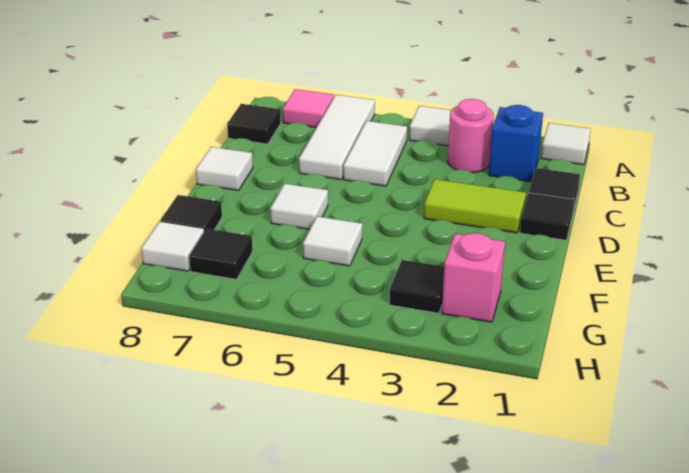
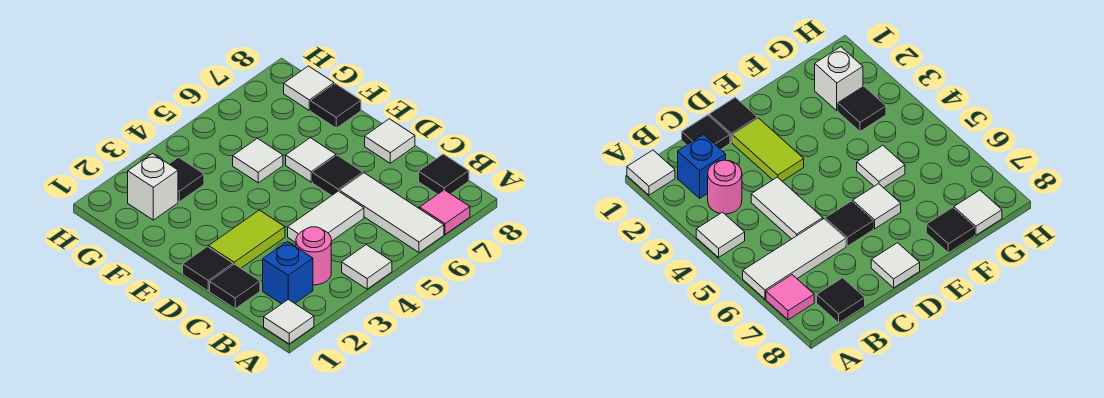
white tile B5:C5 level 1 -> white tile C4:C5 level 1
pink brick G2 level 1 -> white brick G2 level 1
black tile G7 level 1 -> black tile D6 level 1

